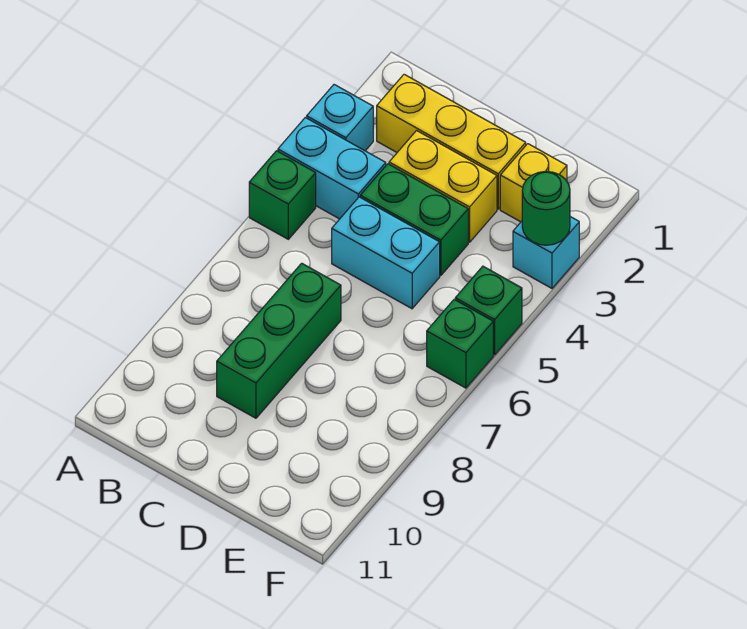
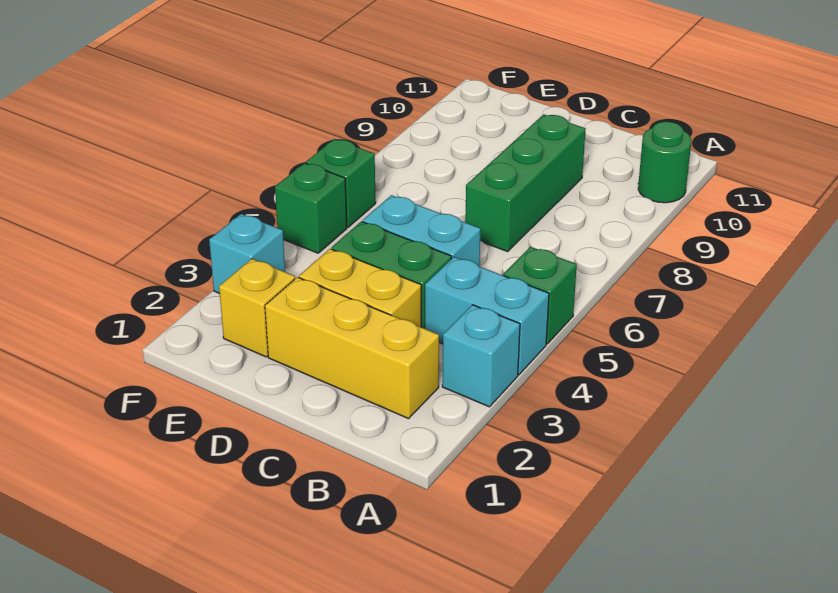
green round brick F3 level 2 -> green round brick A10 level 1

